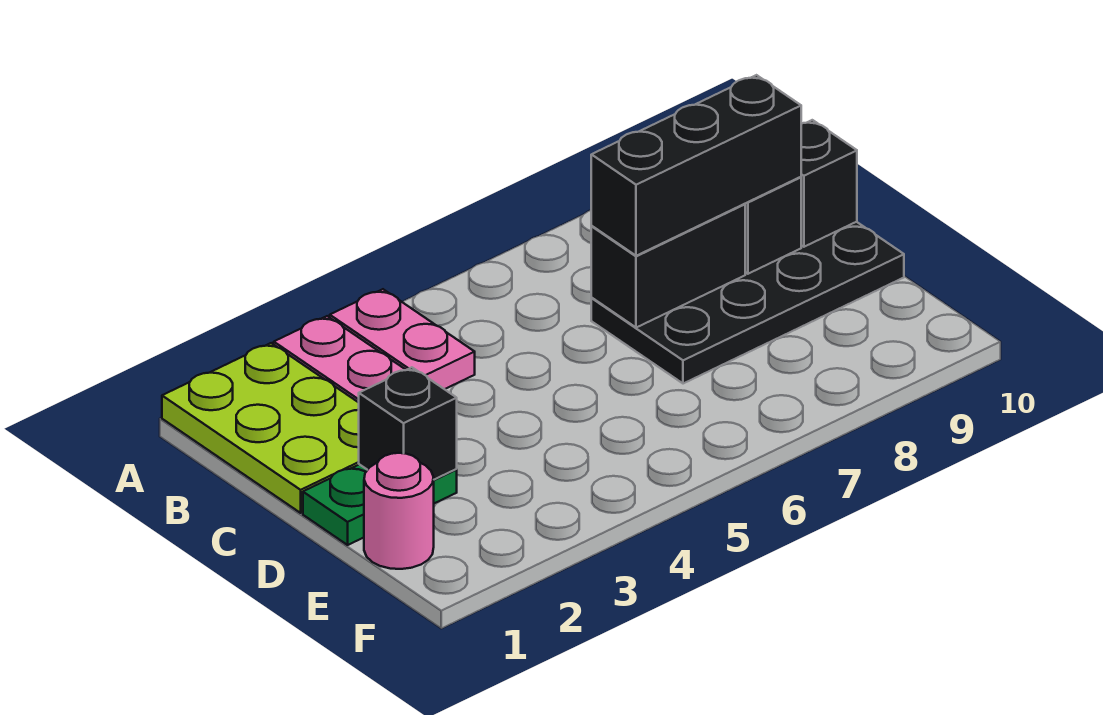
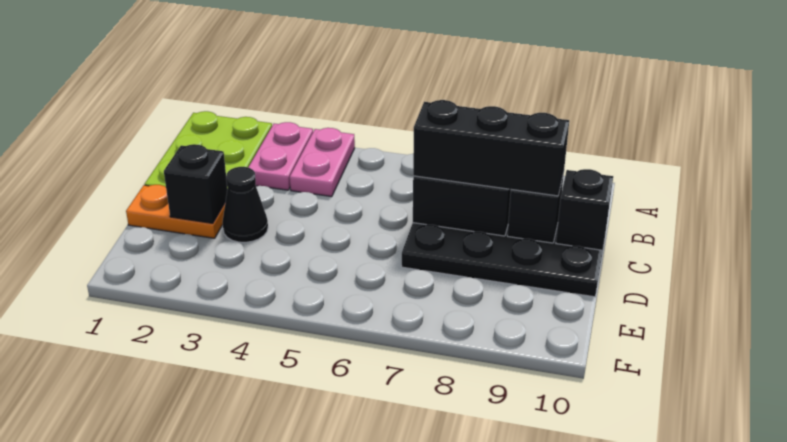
green plate D1:D2 level 1 -> orange plate D1:D2 level 1
none -> black cone D3 level 1
pink round brick E1 level 1 -> none

